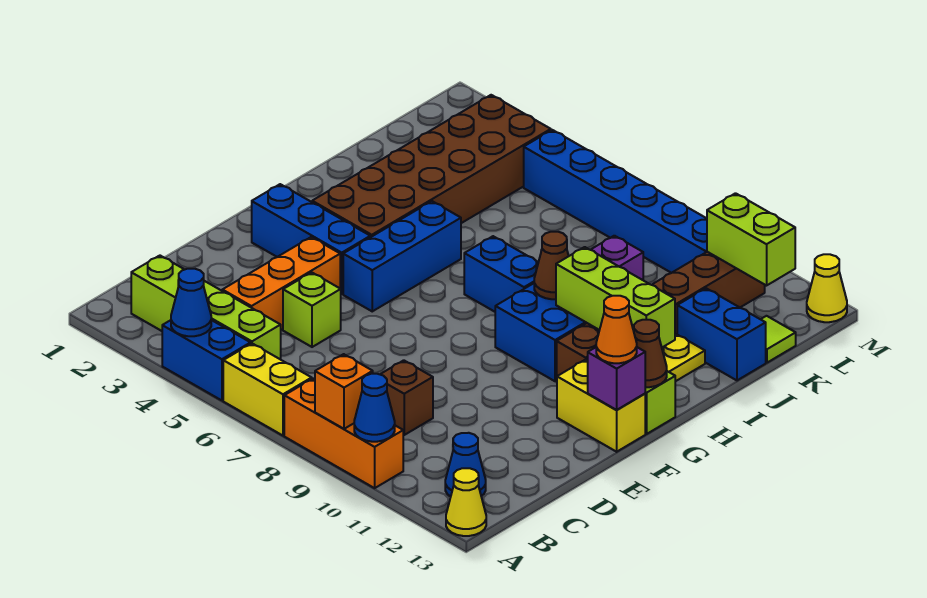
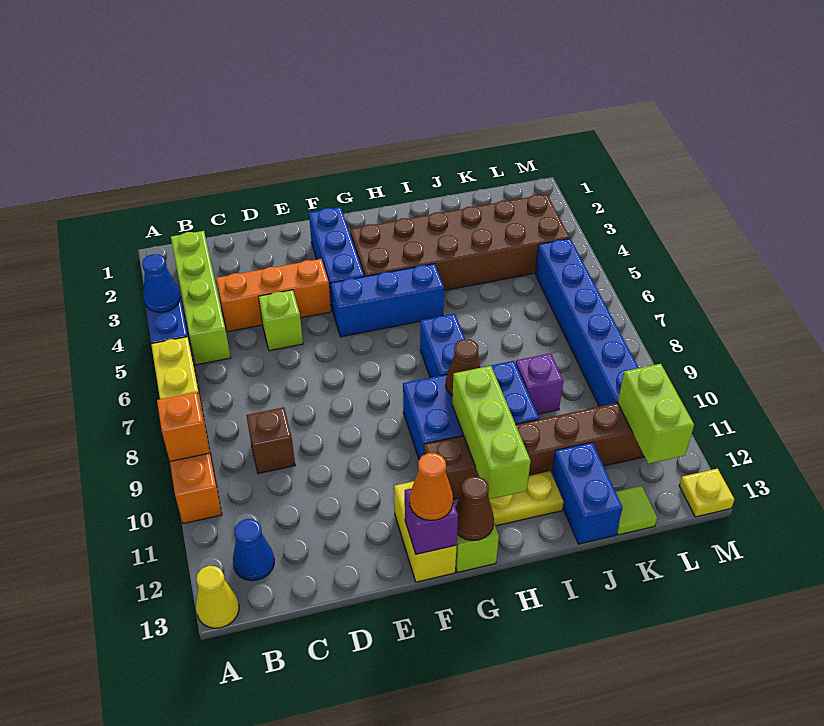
blue cone A10 level 2 -> none
yellow cone M13 level 1 -> yellow plate M13 level 1

